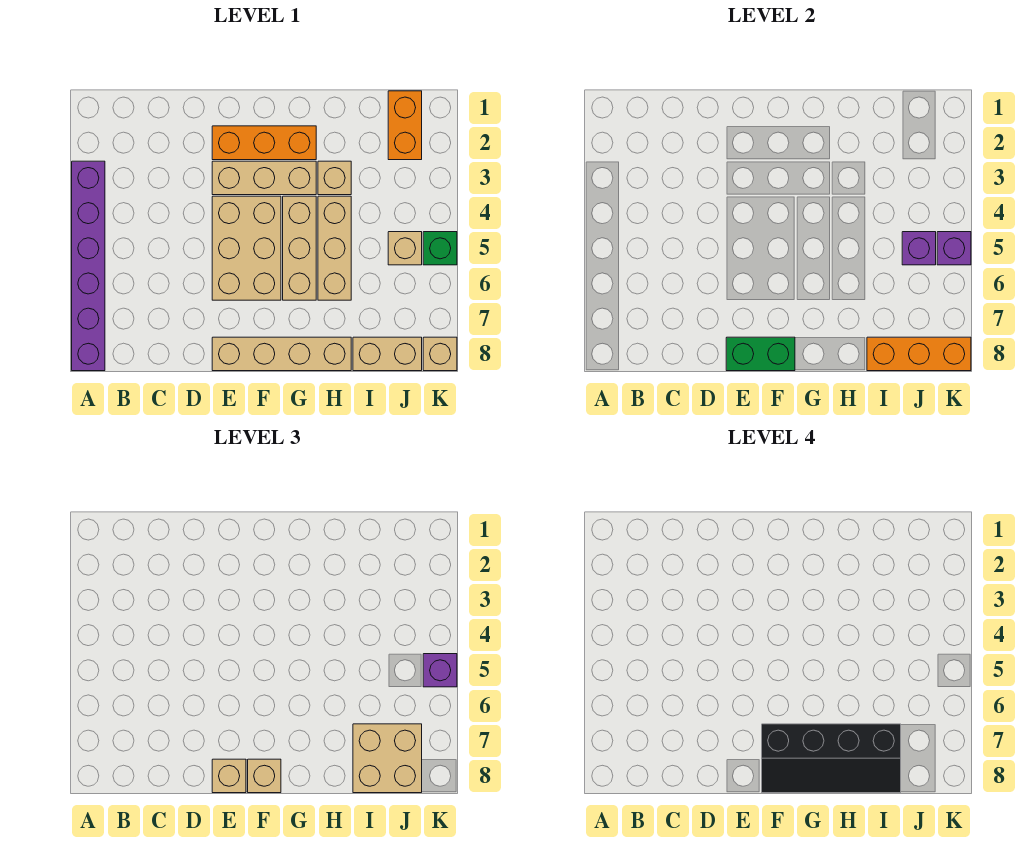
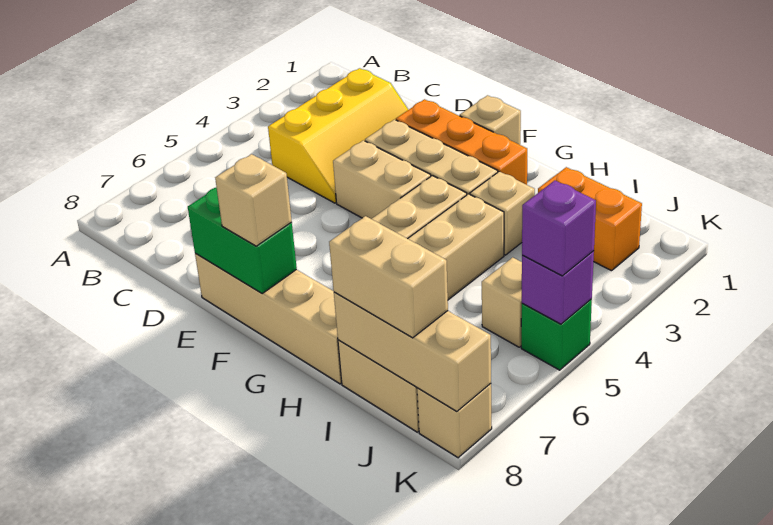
purple brick A3:A8 level 1 -> none
none -> yellow slope C2:D4 level 1 top C
tan brick E4:F6 level 1 -> tan brick E4:F4 level 1
tan brick E8 level 3 -> tan brick F1 level 1
black slope F7:I8 level 4 top 7 -> none
tan brick I7:J8 level 3 -> tan brick I8:J8 level 3
orange brick I8:K8 level 2 -> tan brick I8:K8 level 2
orange brick J1:J2 level 1 -> orange brick I2:J2 level 1
purple brick J5 level 2 -> none

